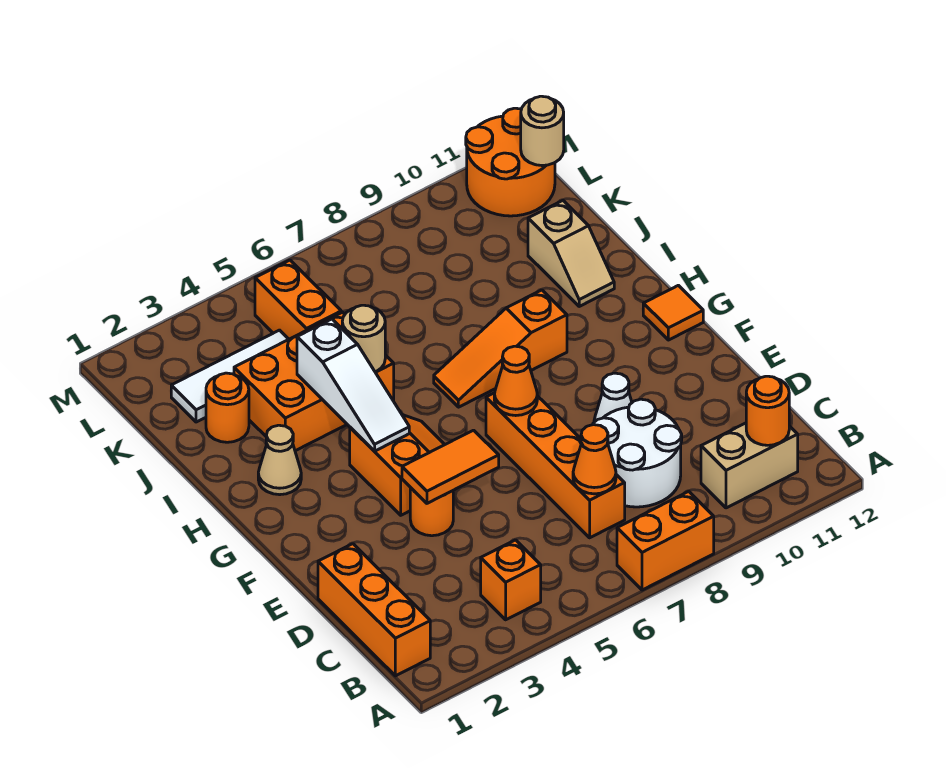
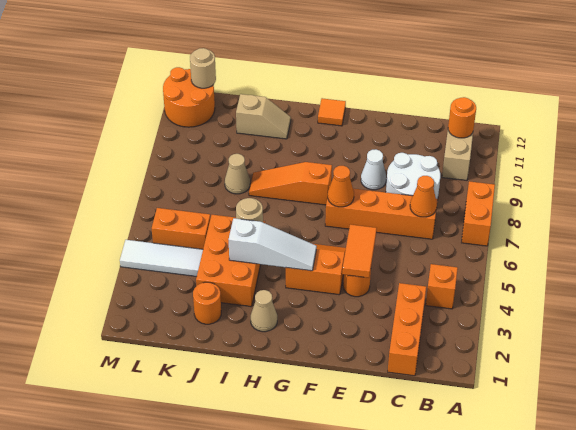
orange brick B1:D1 level 1 -> orange brick C1:C3 level 1
orange slope H7:H9 level 1 top 9 -> orange slope G8:I8 level 1 top G
none -> tan cone J8 level 1
white tile K2:K4 level 1 -> white tile K4:M4 level 1

